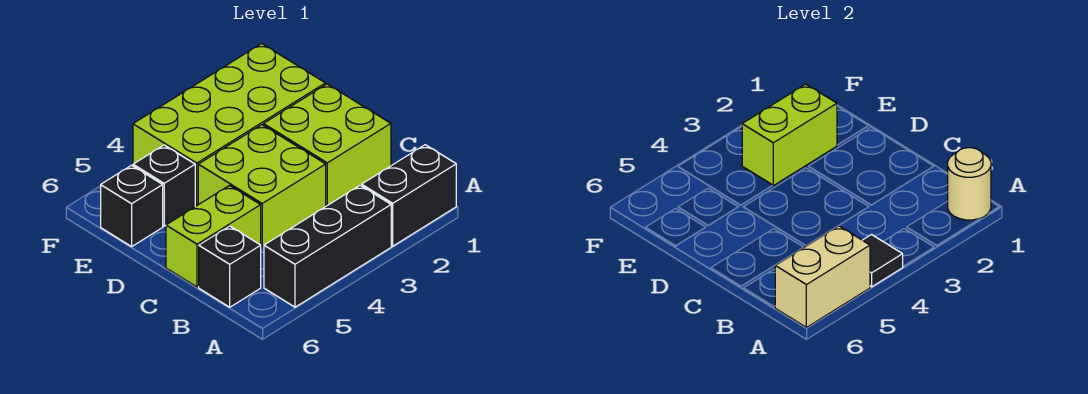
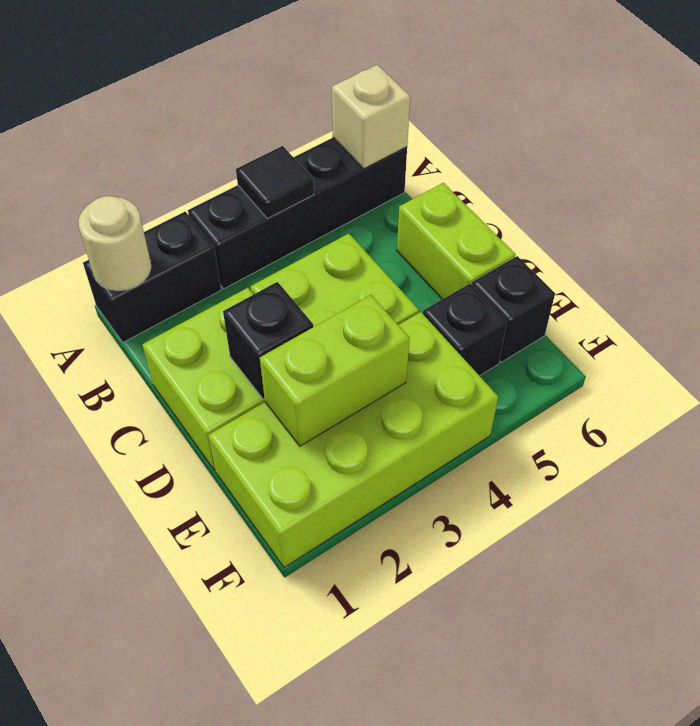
black brick A3:A5 level 1 -> black brick A3:A6 level 1
tan brick A5:A6 level 2 -> tan brick A6 level 2
black brick B6 level 1 -> black brick D2 level 2
lime brick C5:C6 level 1 -> lime brick C6:D6 level 1

